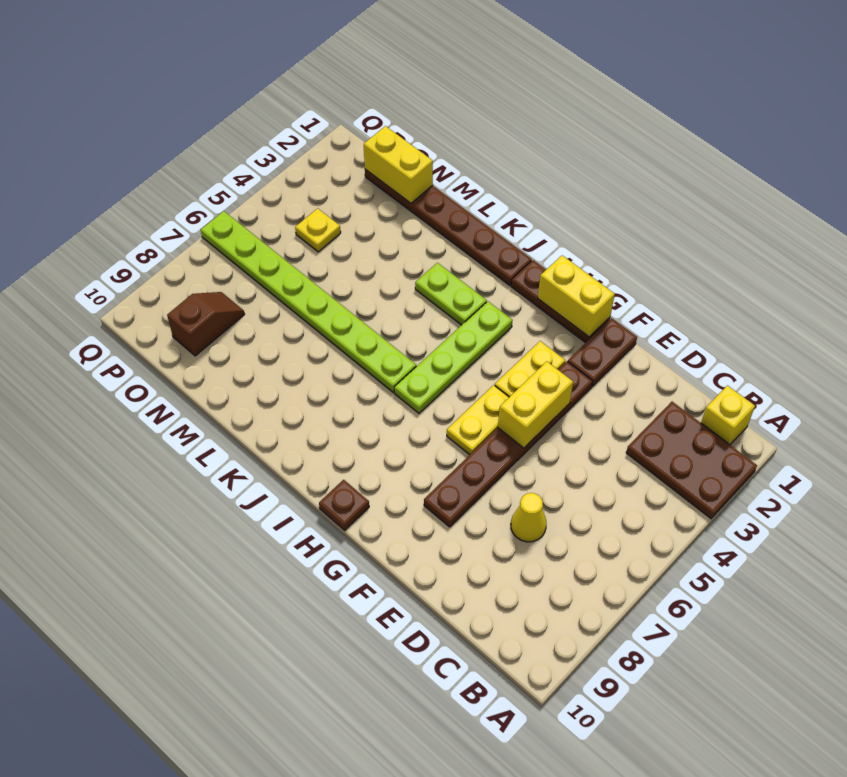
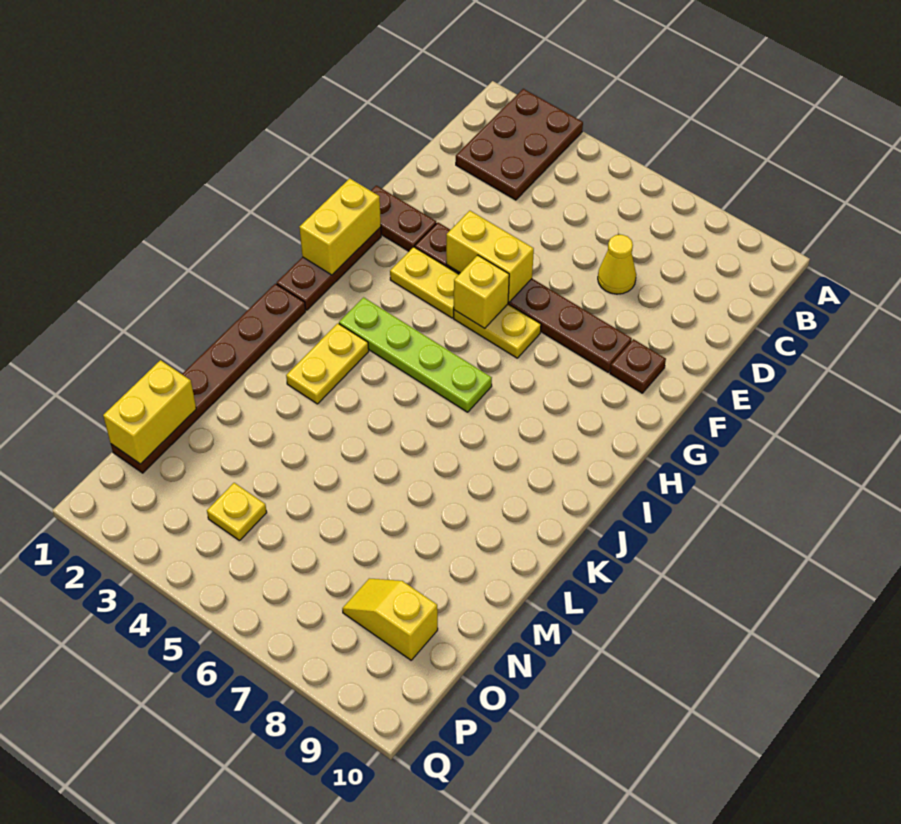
yellow brick B1 level 1 -> yellow brick G5 level 2
brown plate H10 level 1 -> brown plate F9 level 1
lime plate J3:K3 level 1 -> yellow plate J3:K3 level 1
lime plate J6:Q6 level 1 -> none
brown slope O8:O9 level 1 top 9 -> yellow slope O8:O9 level 1 top 9

